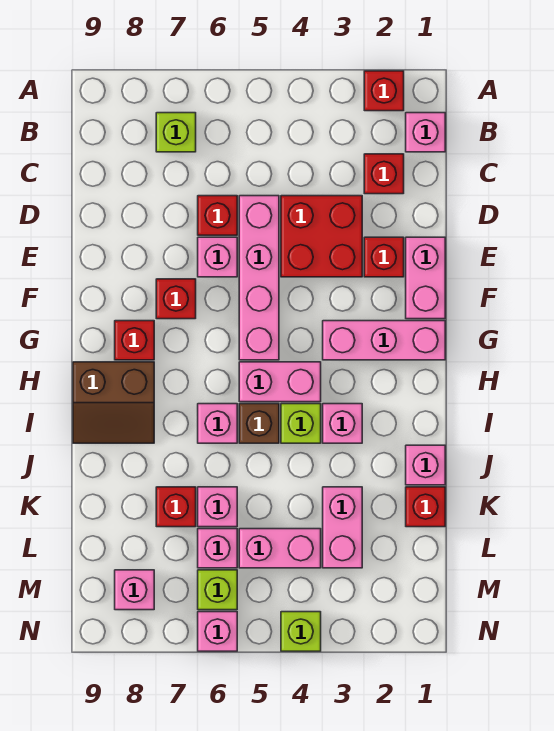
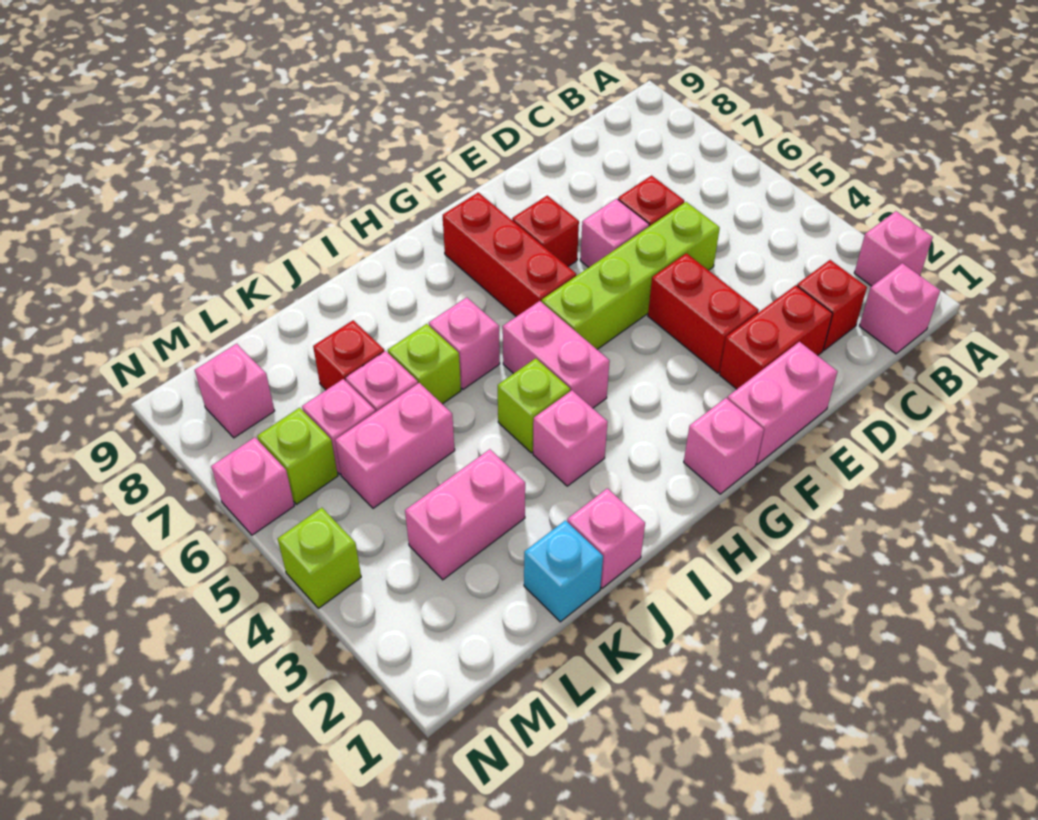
red brick A2 level 1 -> pink brick A2 level 1
lime brick B7 level 1 -> lime brick J6 level 1
red brick D3:E4 level 1 -> red brick E3:E4 level 1
pink brick D5:G5 level 1 -> lime brick D5:G5 level 1
red brick E2 level 1 -> red brick D2:E2 level 1
pink brick G1:G3 level 1 -> pink brick G1 level 1
red brick G8 level 1 -> red brick G6:G8 level 1
brown slope H8:I9 level 1 top H -> none
brown brick I5 level 1 -> none
red brick K1 level 1 -> cyan brick K1 level 1
pink brick L4:L5 level 1 -> pink brick K5:L5 level 1

